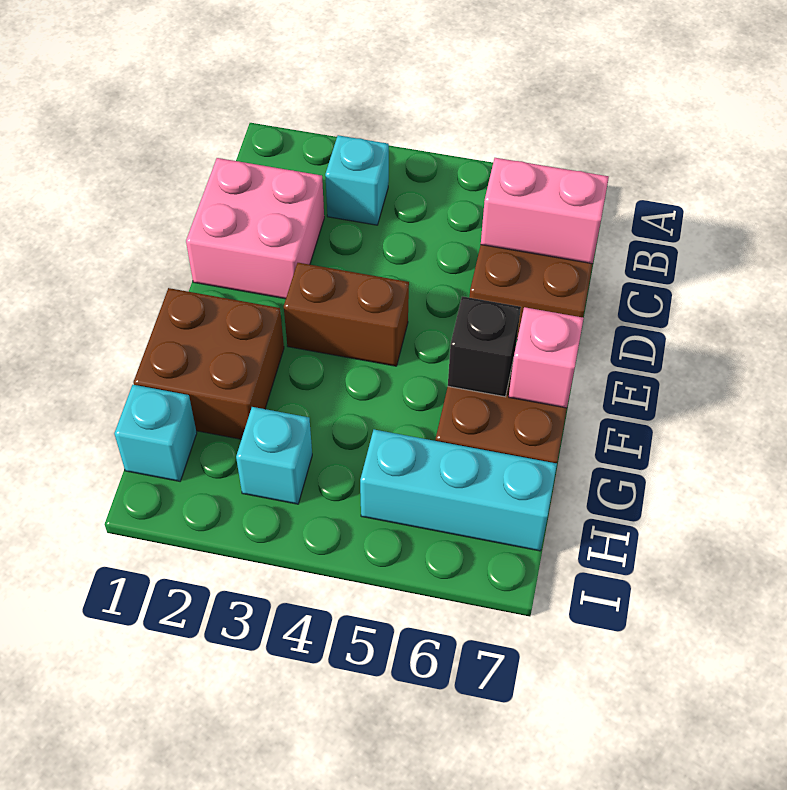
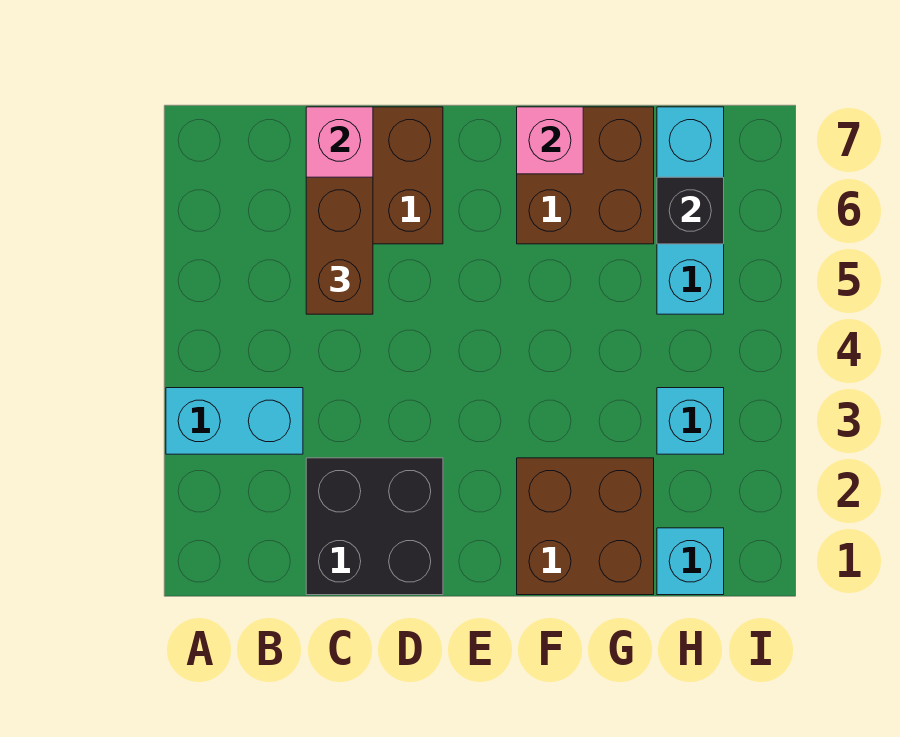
cyan brick B3 level 1 -> cyan brick A3:B3 level 1
pink brick C1:D2 level 1 -> black brick C1:D2 level 1
brown brick E3:E4 level 1 -> brown brick C5:C6 level 3
black brick F6 level 2 -> black brick H6 level 2

